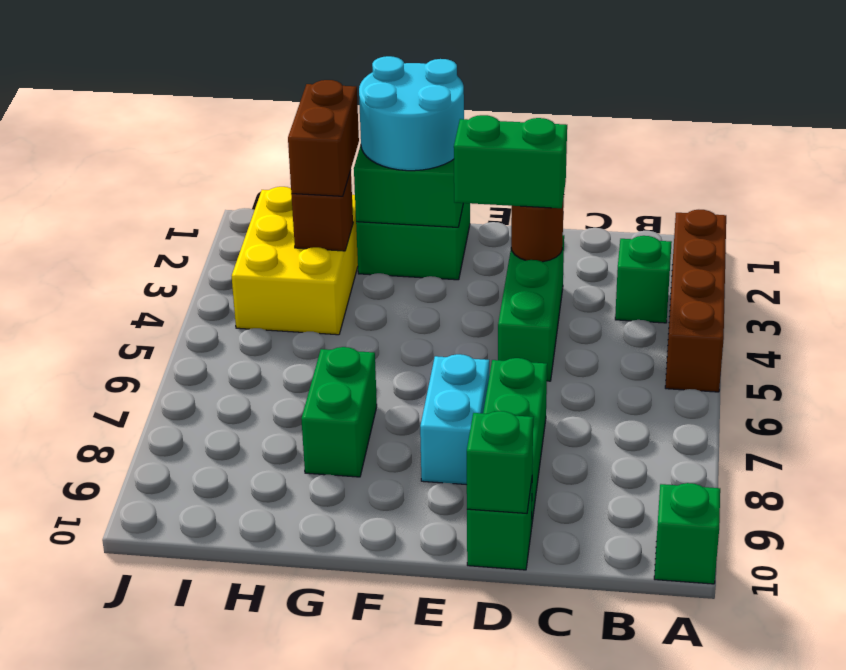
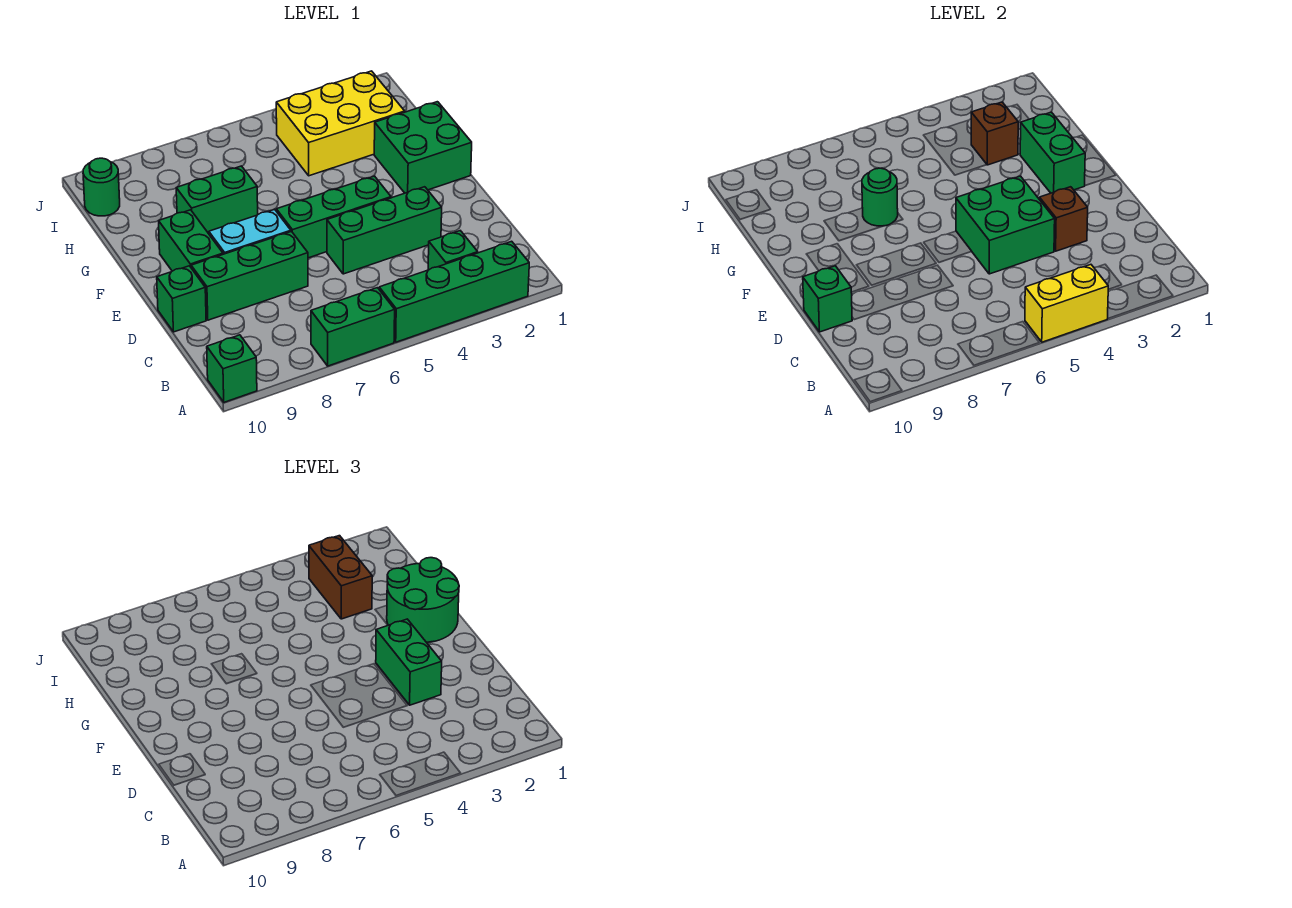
brown brick A2:A5 level 1 -> green brick A2:A5 level 1
none -> yellow brick A4:A5 level 2
none -> green brick A6:A7 level 1
brown round brick D3 level 2 -> brown brick D3 level 2
none -> green brick D4:E5 level 2
none -> green brick E4:E6 level 1
none -> green brick E9:F9 level 1
cyan round brick F1:G2 level 3 -> green round brick F1:G2 level 3
none -> green round brick G7 level 2
brown brick H2:H3 level 3 -> brown brick H3:I3 level 3
none -> green round brick I10 level 1

